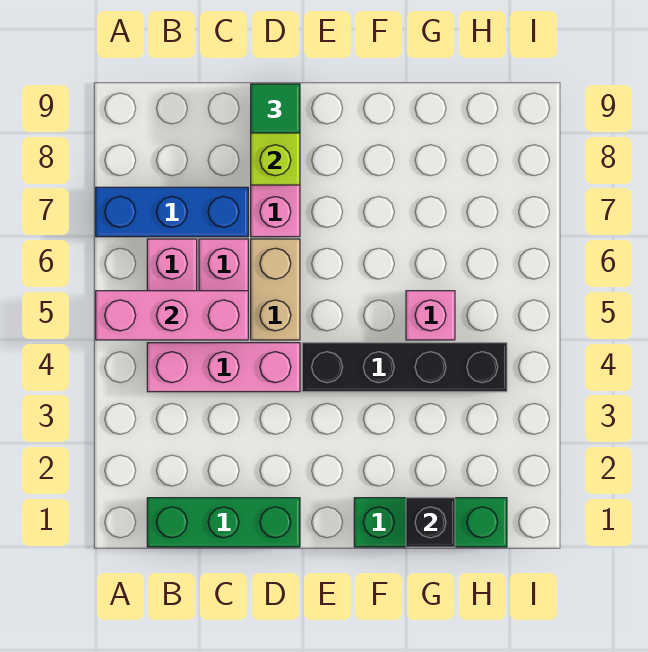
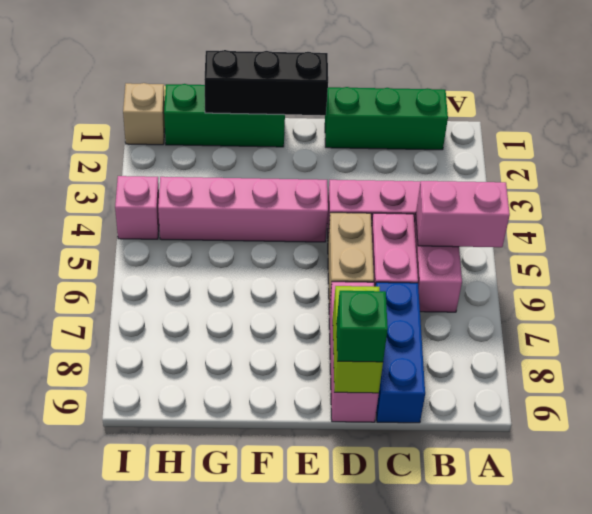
pink brick A5:C5 level 2 -> pink brick A5:B5 level 2
blue brick A7:C7 level 1 -> blue brick C7:C9 level 1
green tile D9 level 3 -> green brick D9 level 3
black brick E4:H4 level 1 -> pink brick E4:H4 level 1
black brick G1 level 2 -> black brick E1:G1 level 2
pink brick G5 level 1 -> pink brick I4 level 1
none -> tan brick I1 level 1

